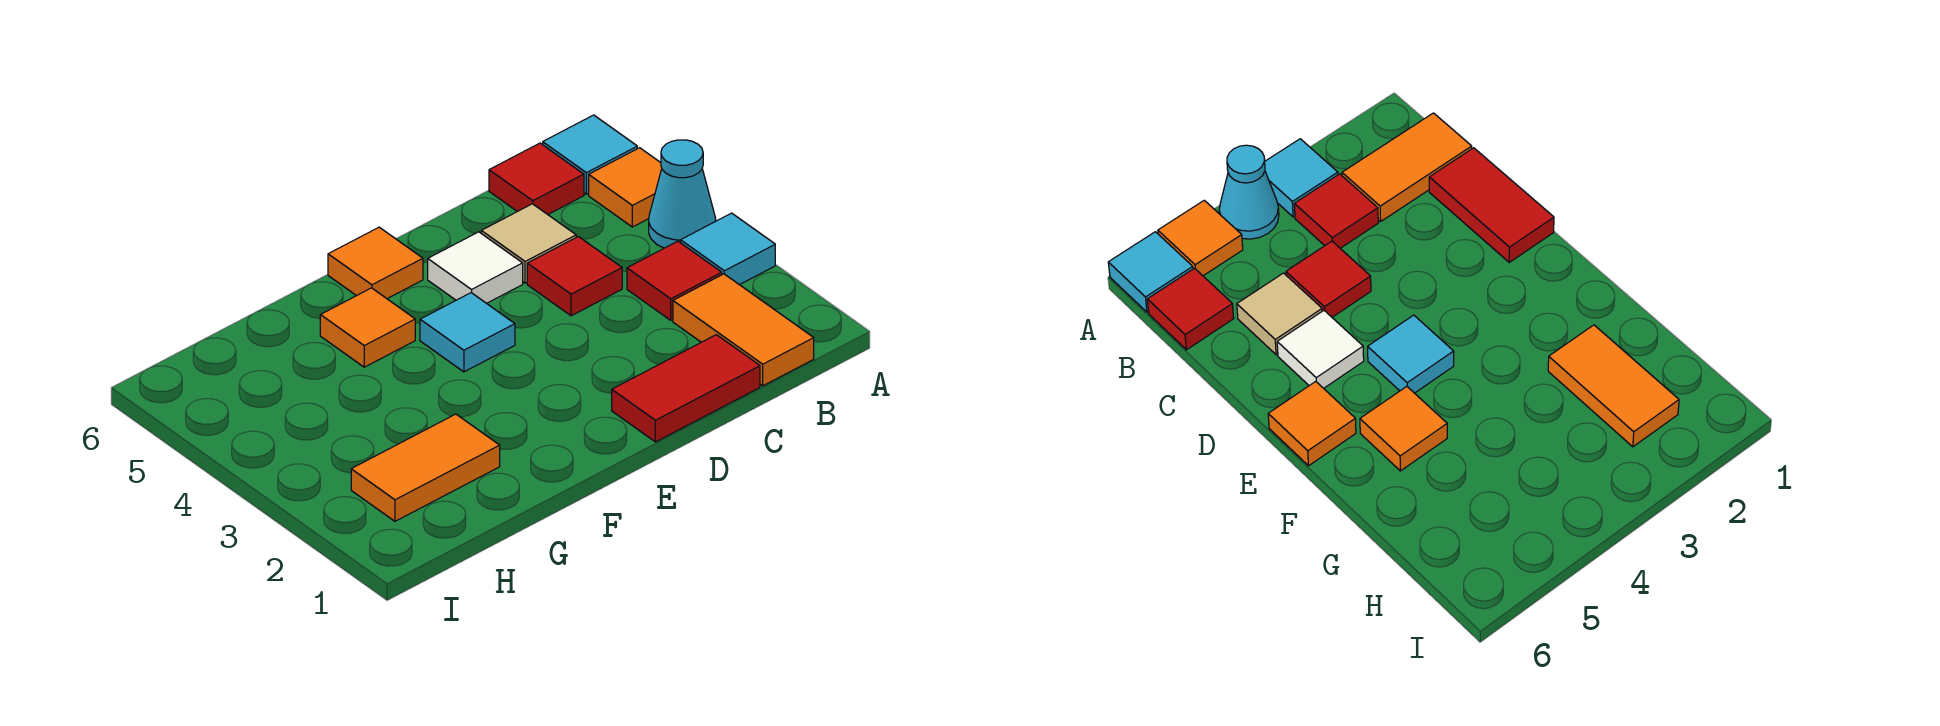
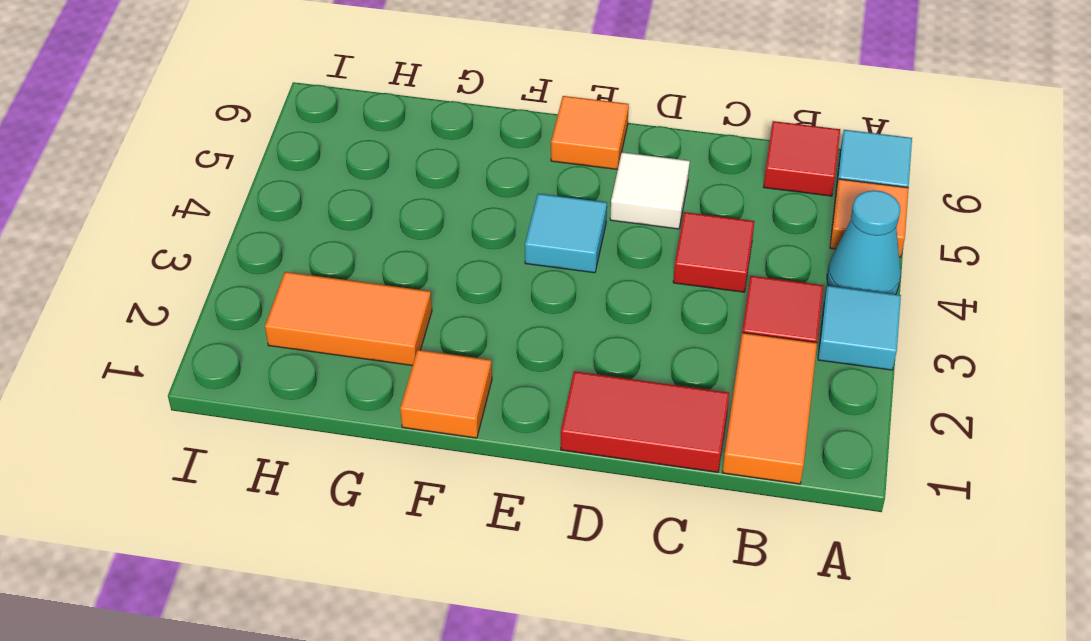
tan tile C5 level 1 -> none
orange tile F5 level 1 -> orange tile F1 level 1

